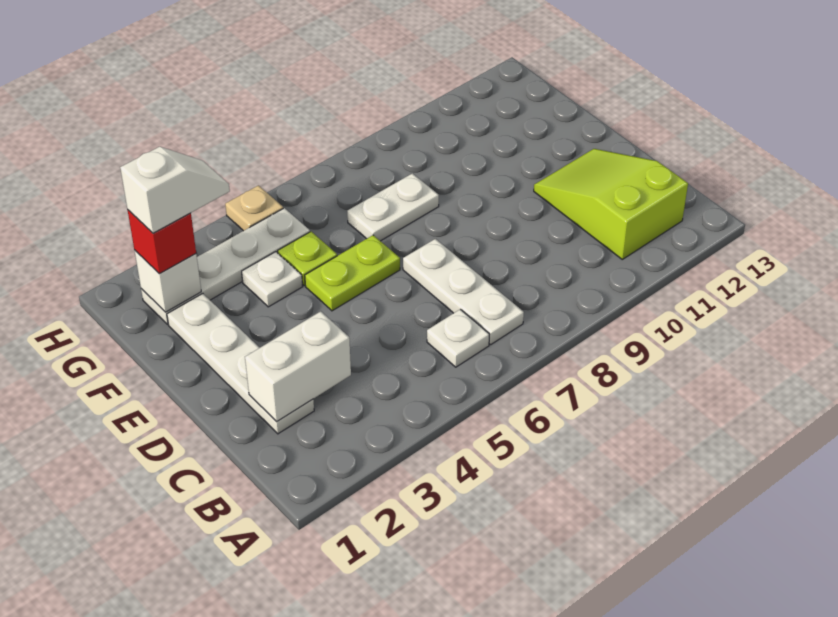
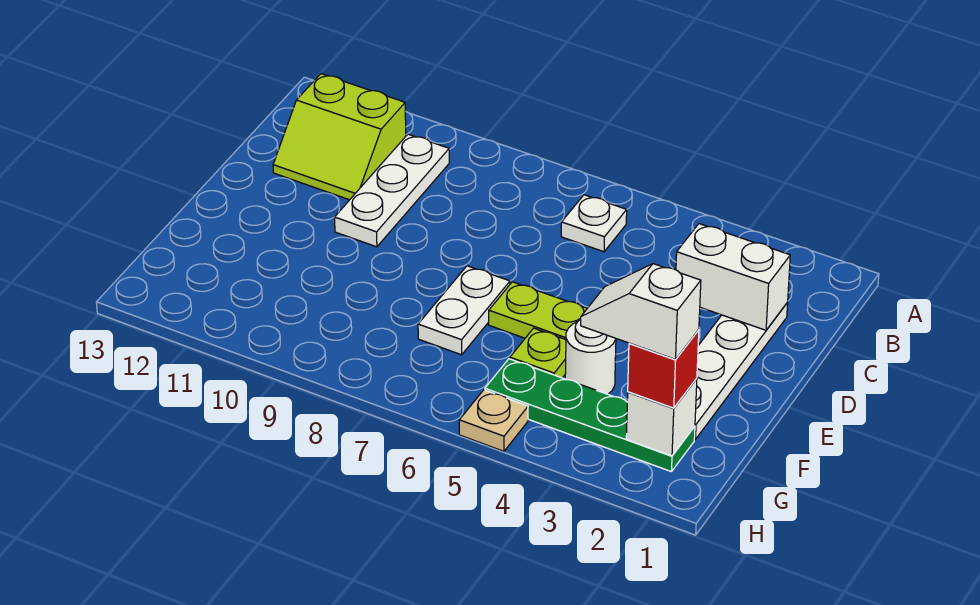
white plate B7:D7 level 1 -> white plate B10:D10 level 1
lime slope B11:D12 level 1 top B -> lime slope B11:C12 level 1 top B
white plate F4 level 1 -> white round brick F4 level 1
white plate F7:F8 level 1 -> white plate E7:F7 level 1
white plate G2:G5 level 1 -> green plate G2:G5 level 1

